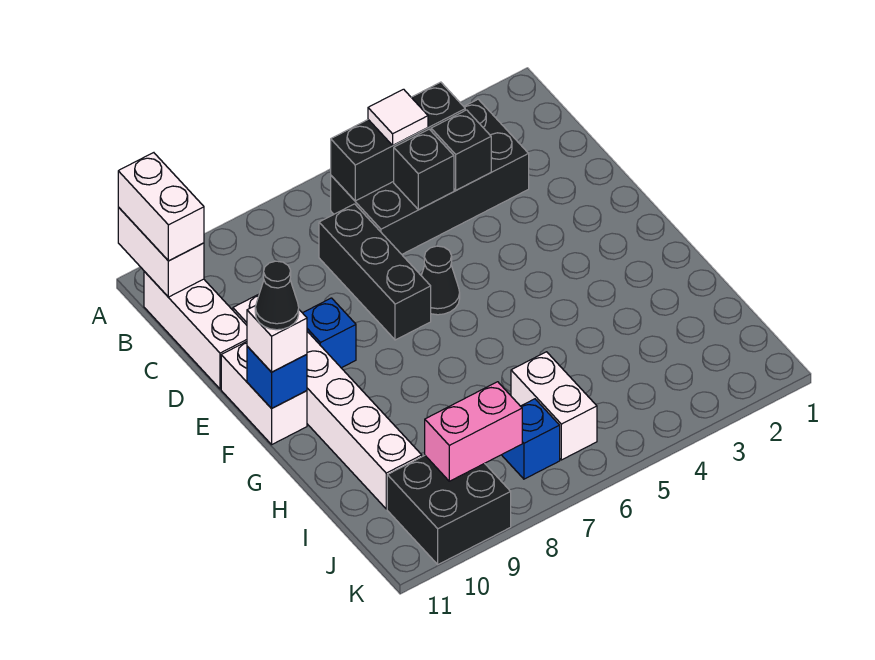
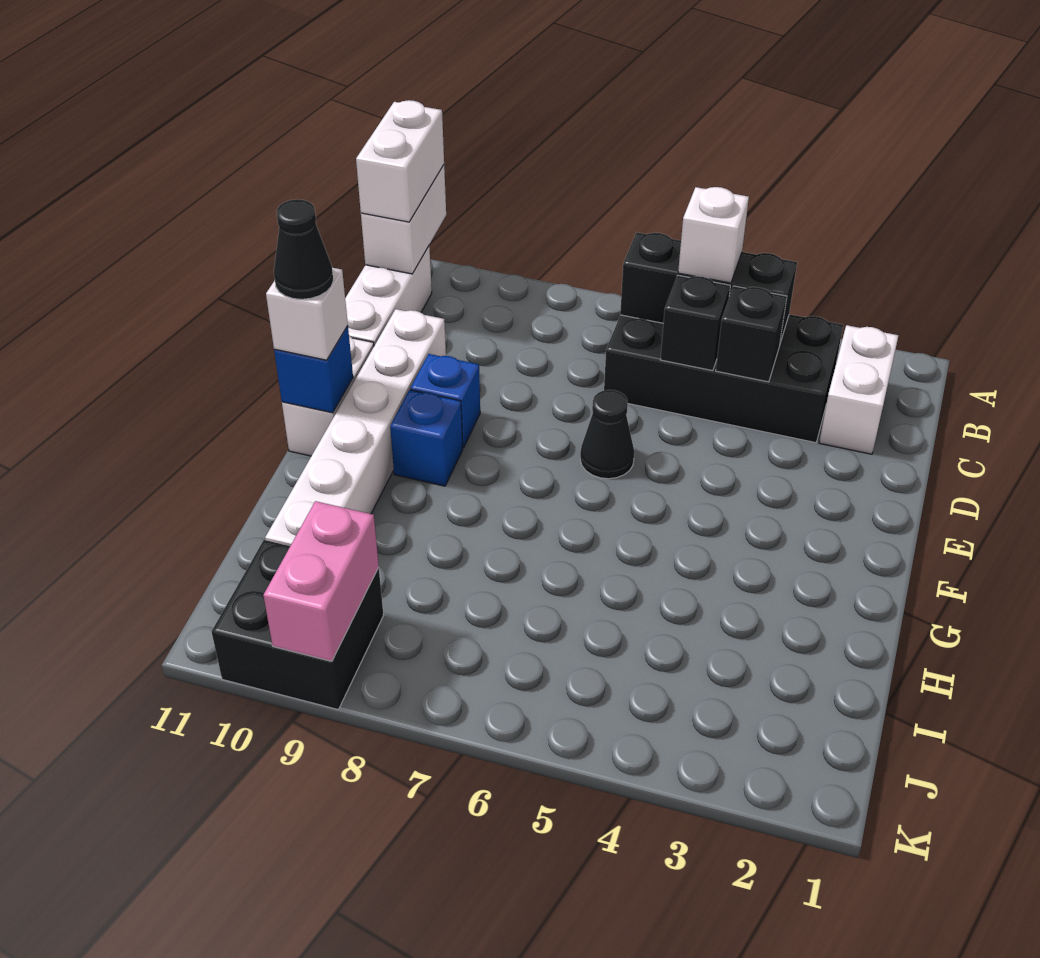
white tile B5 level 3 -> white brick B5 level 3
black brick C7:E7 level 1 -> none
white brick I6:J6 level 1 -> white brick B2:C2 level 1
blue brick J7 level 1 -> blue brick F9 level 1
pink brick J8:J9 level 2 -> pink brick J9:K9 level 2

